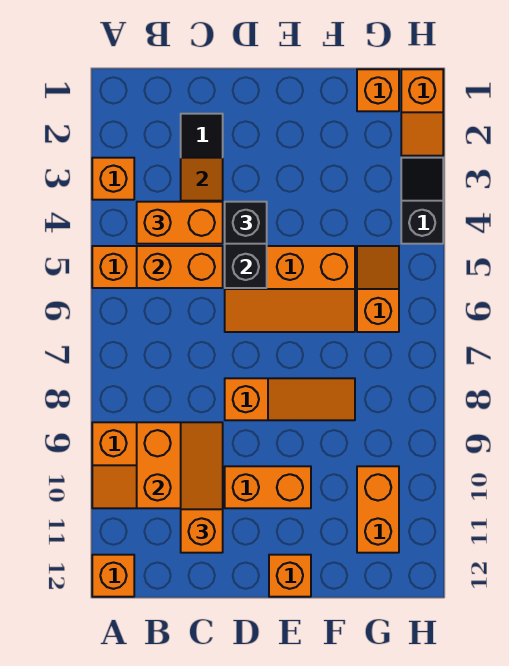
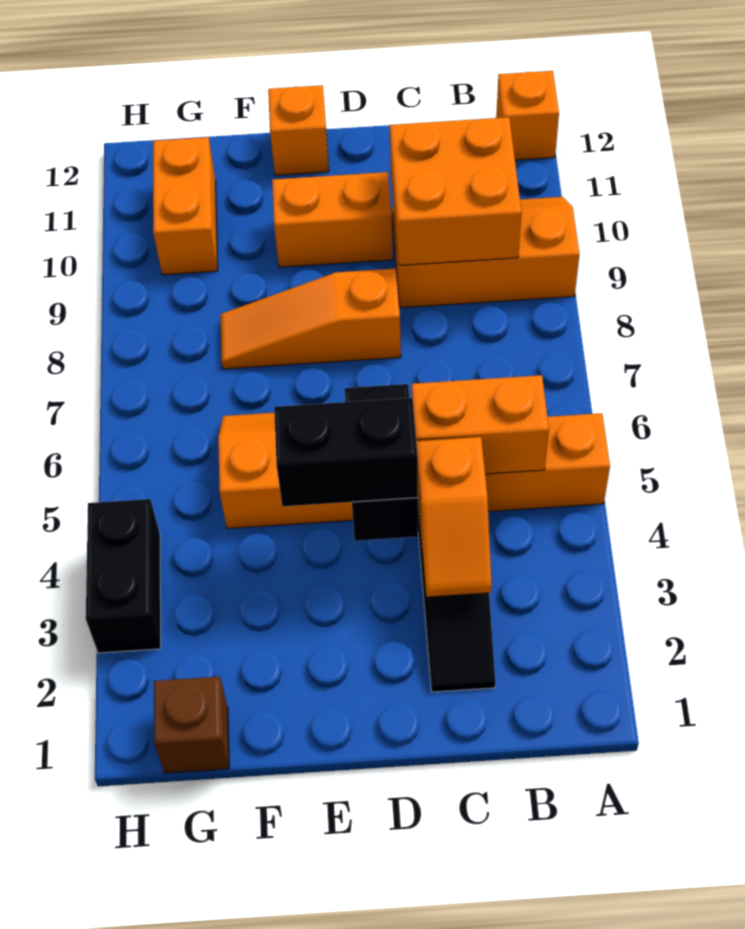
orange brick A3 level 1 -> none
orange brick B4:C4 level 3 -> none
orange slope C9:C11 level 3 top 11 -> none
black brick D4 level 3 -> black brick D4:E4 level 3
orange brick G1 level 1 -> brown brick G1 level 1
orange slope G5:G6 level 1 top 6 -> none
orange slope H1:H2 level 1 top 1 -> none
black slope H3:H4 level 1 top 4 -> black brick H3:H4 level 1

